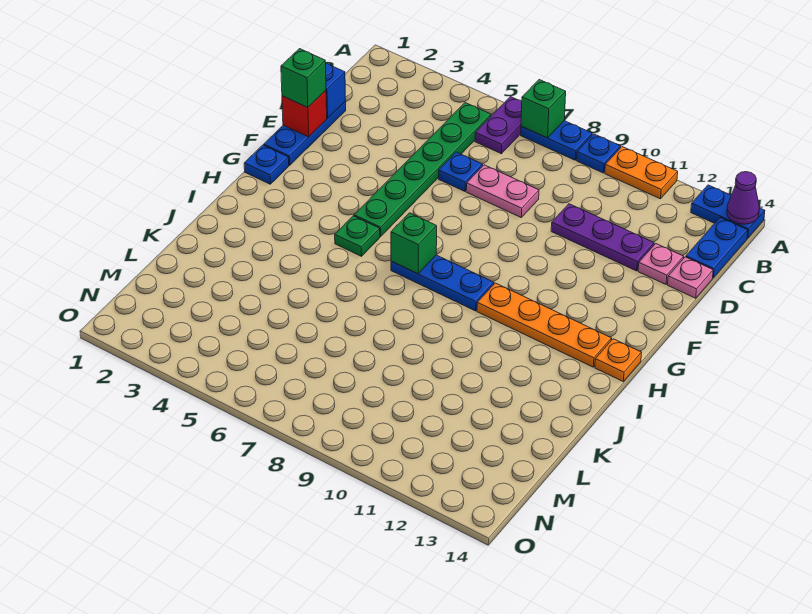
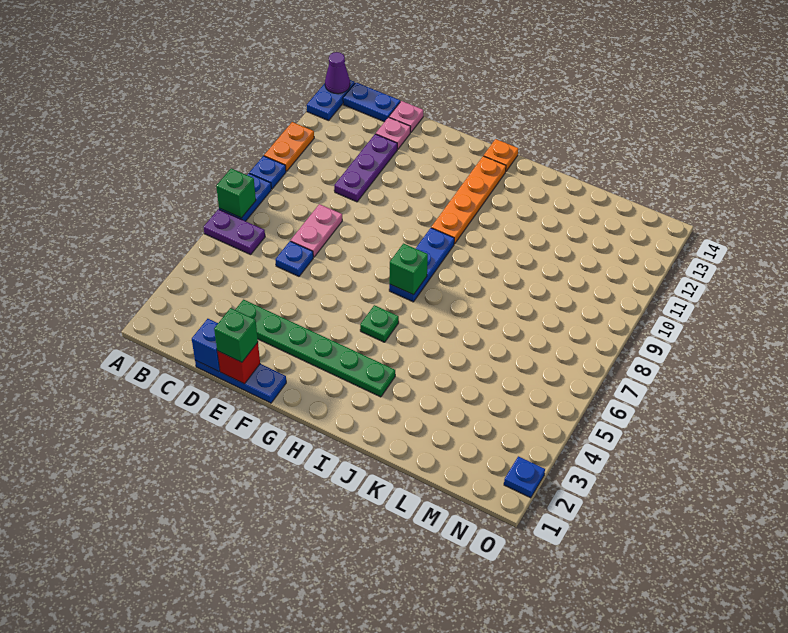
green plate B5:G5 level 1 -> green plate D3:I3 level 1
blue plate G1 level 1 -> blue plate O2 level 1

